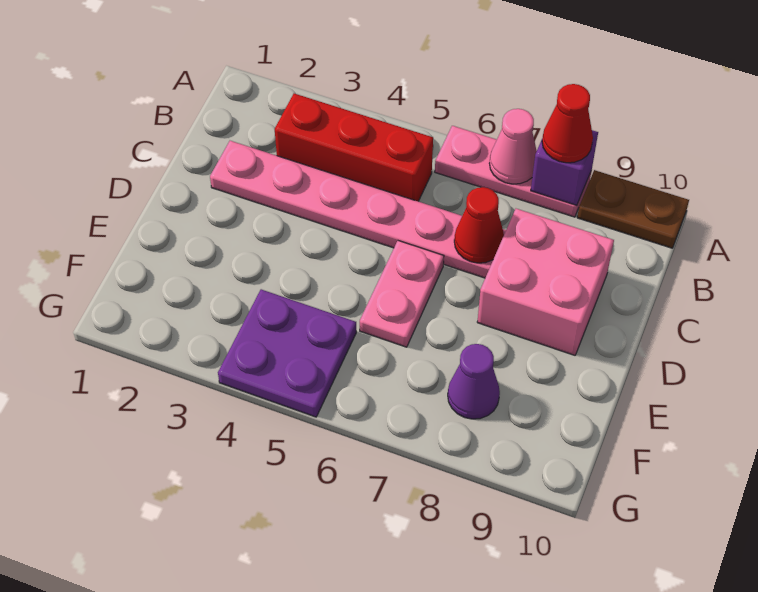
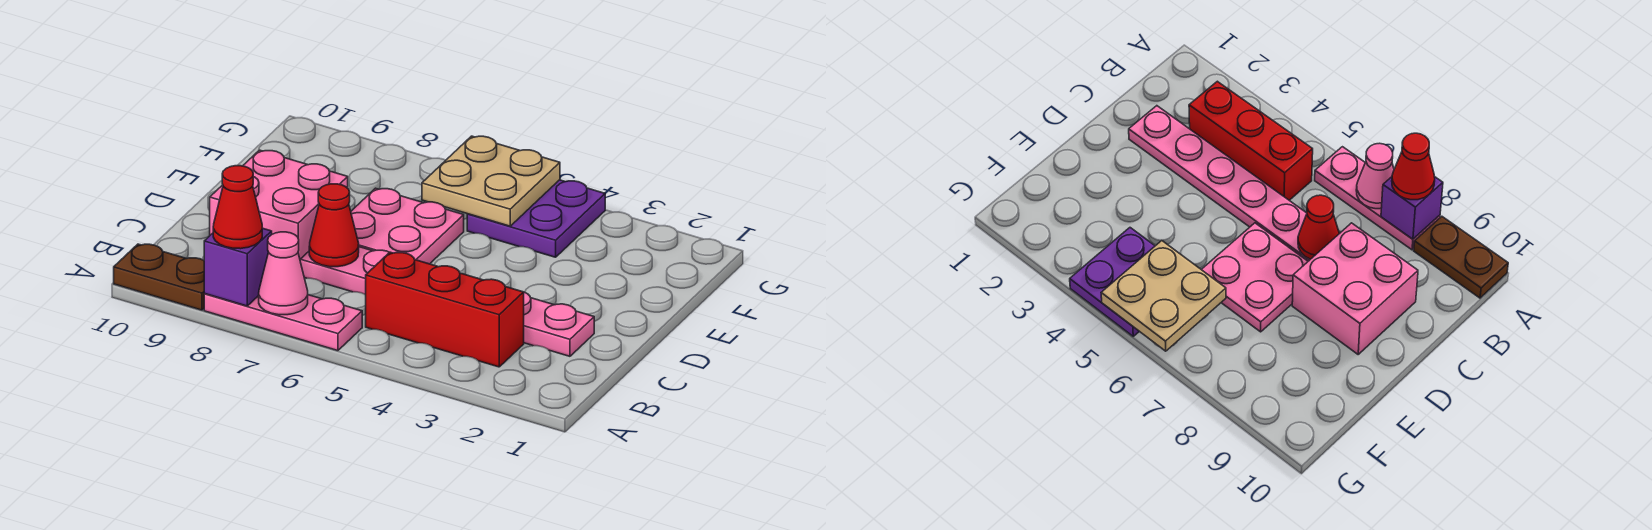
pink plate D6:E6 level 1 -> pink plate D6:E7 level 1
none -> tan plate F5:G6 level 2
purple cone F8 level 1 -> none

